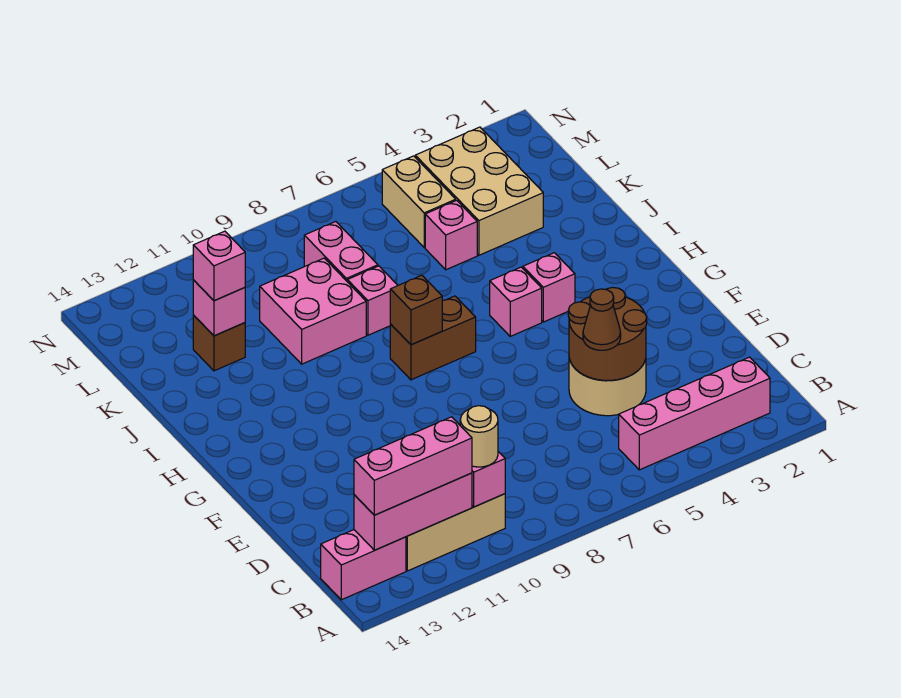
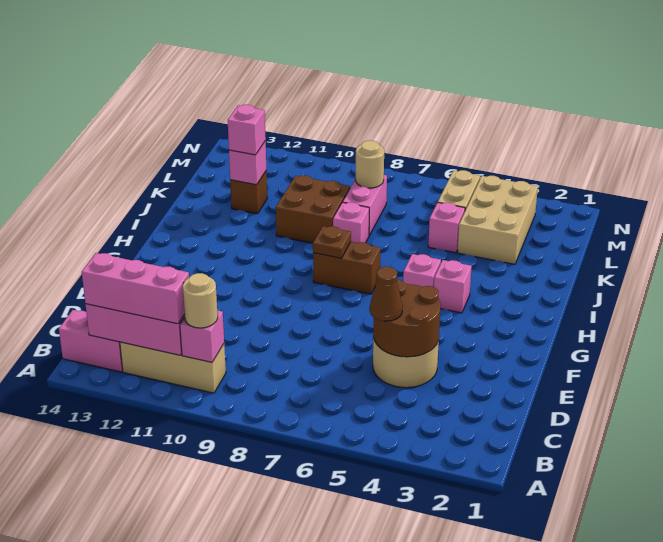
pink brick B2:B5 level 1 -> none
brown brick H8 level 2 -> brown plate H8 level 2
pink brick J9:K10 level 1 -> brown brick J9:K10 level 1
none -> tan round brick L8 level 2

